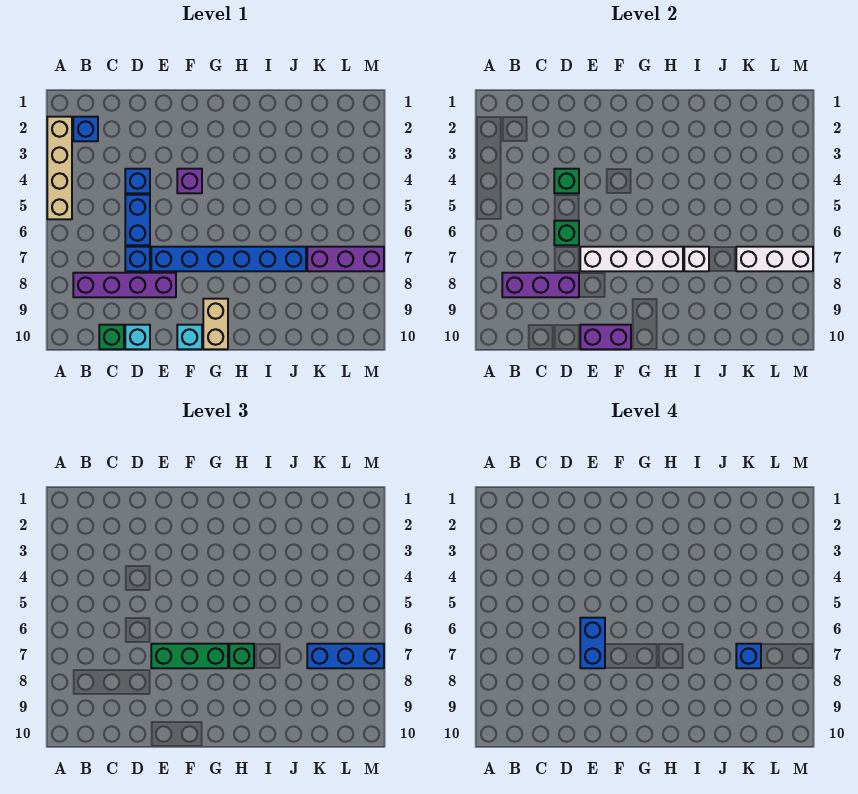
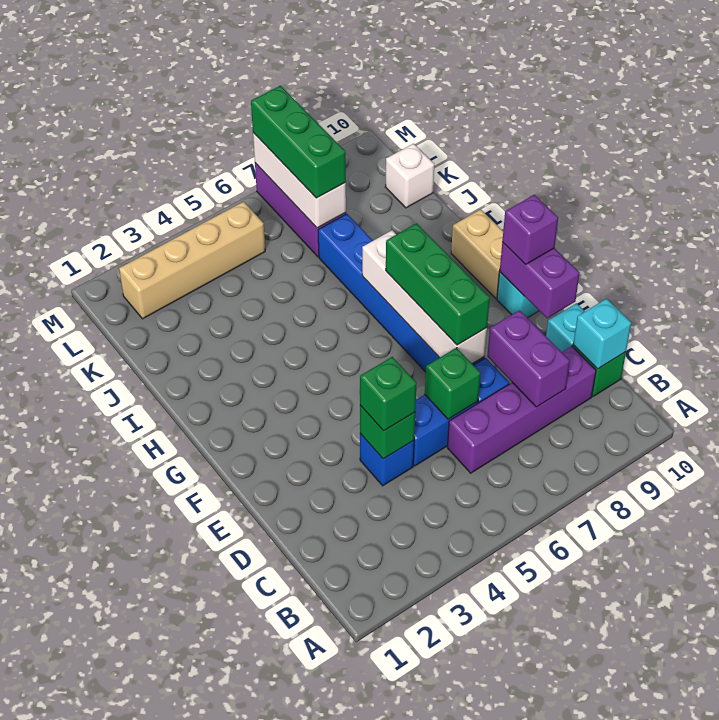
tan brick A2:A5 level 1 -> tan brick L2:L5 level 1
blue brick B2 level 1 -> none
purple brick B8:E8 level 1 -> purple brick C6:C9 level 1
purple brick B8:D8 level 2 -> purple brick C8:D8 level 2
none -> cyan brick C10 level 2
blue brick E6:E7 level 4 -> none
purple brick F4 level 1 -> purple brick F10 level 3
tan brick G9:G10 level 1 -> tan brick G10:H10 level 1
green brick H7 level 3 -> green brick D4 level 3
white brick I7 level 2 -> white brick K10 level 1
blue brick K7:M7 level 3 -> green brick K7:M7 level 3
blue brick K7 level 4 -> none

